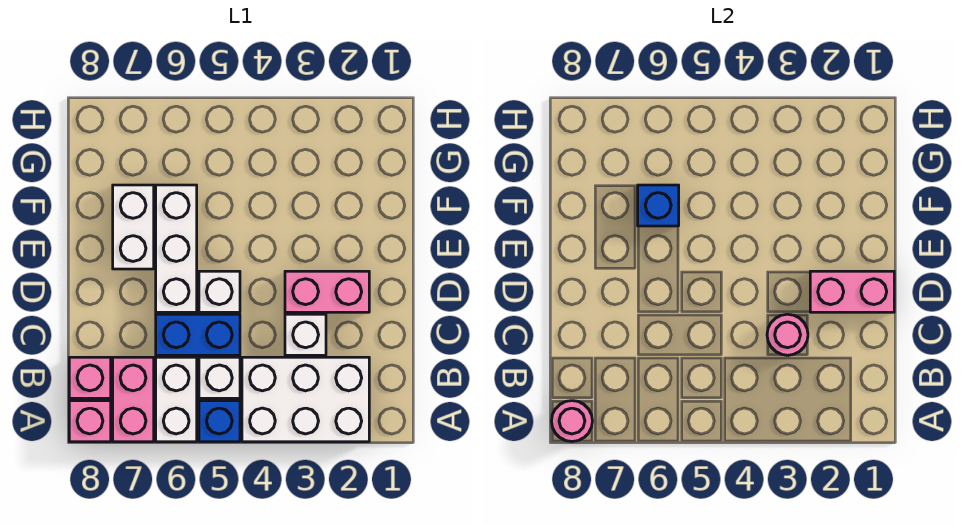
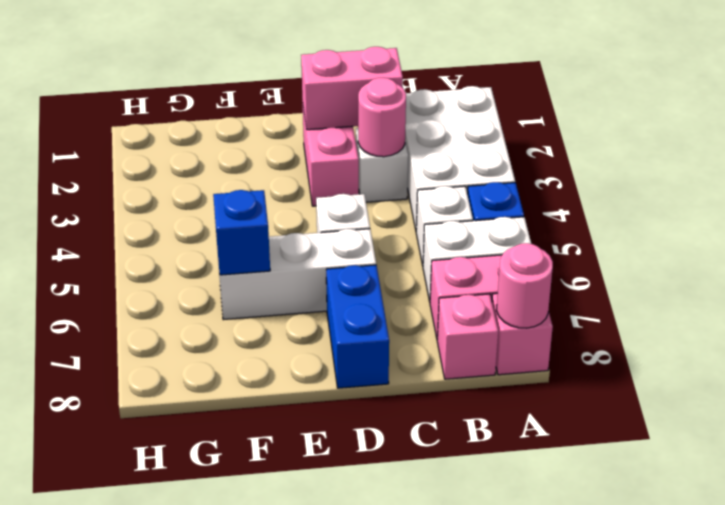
blue brick C5:C6 level 1 -> blue brick D7:D8 level 1
pink brick D1:D2 level 2 -> pink brick C2:D2 level 2
white brick E7:F7 level 1 -> none

